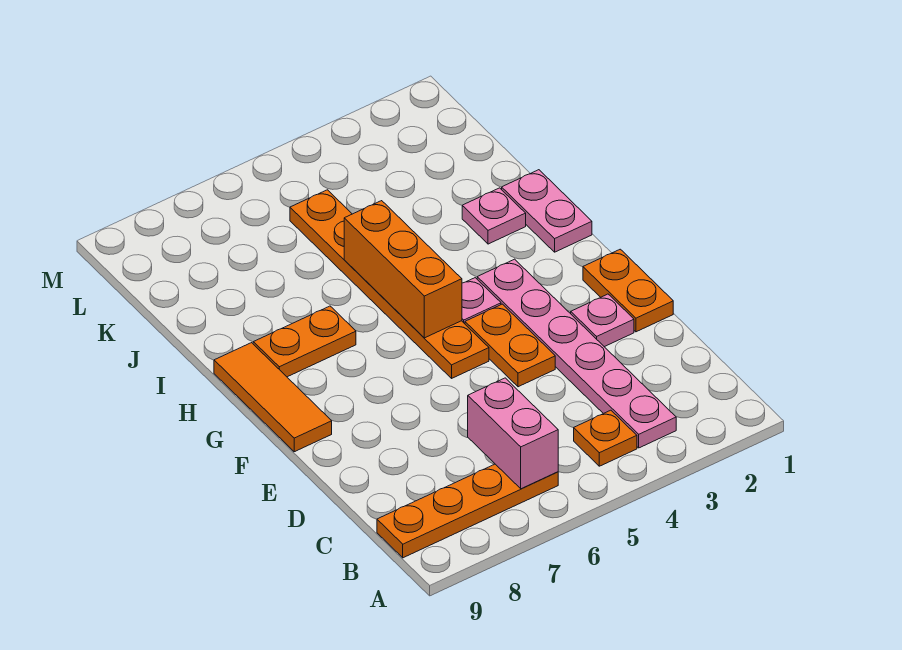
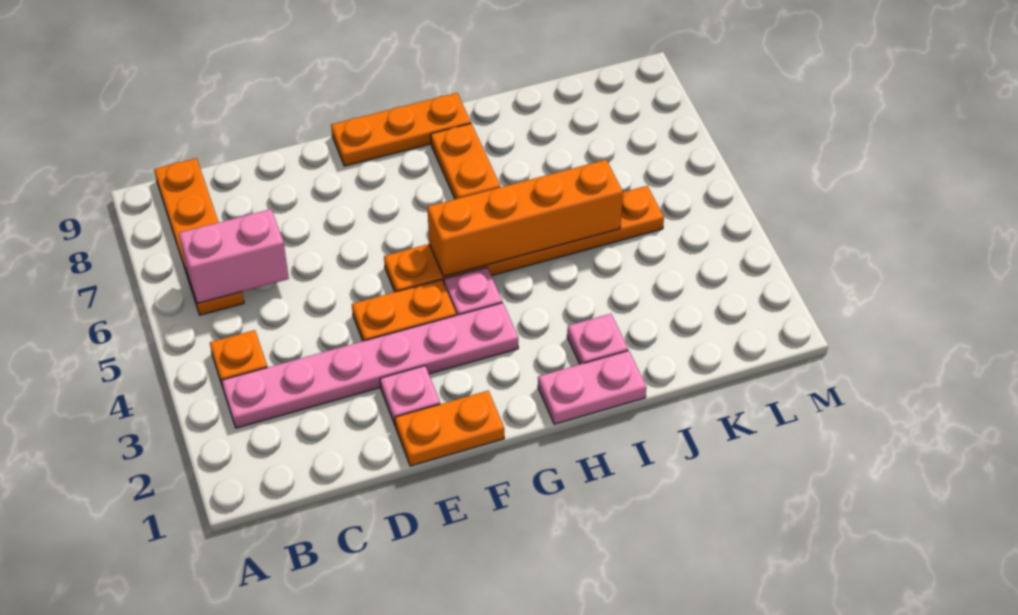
orange tile F9:H9 level 1 -> orange plate F9:H9 level 1
orange brick G5:I5 level 2 -> orange brick G5:J5 level 2

